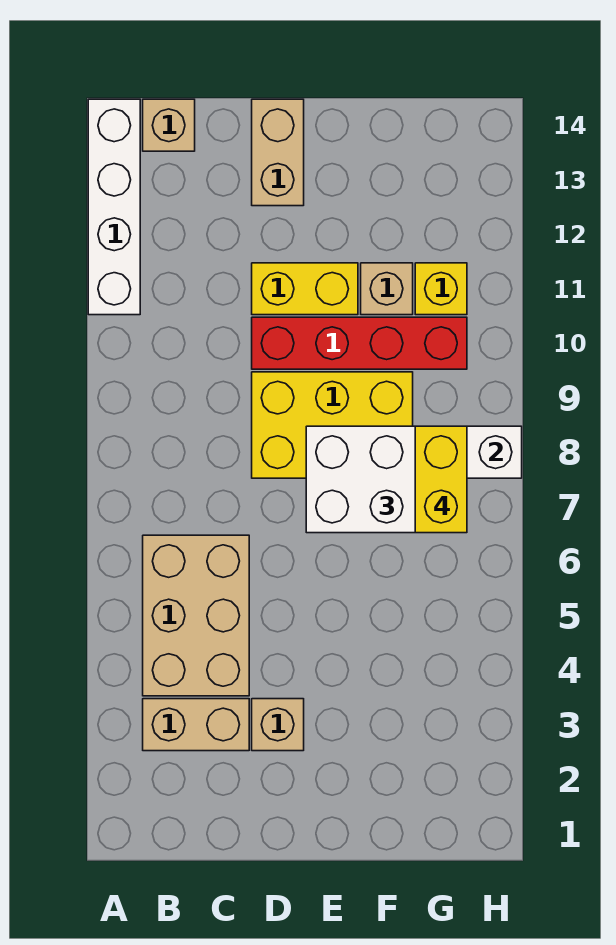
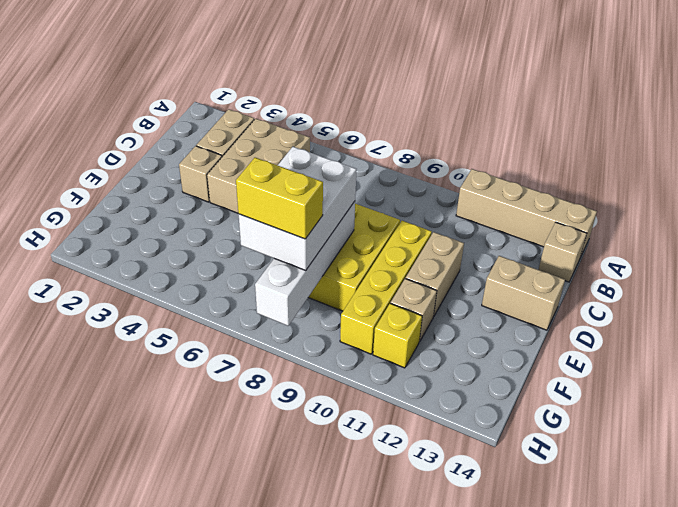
white brick A11:A14 level 1 -> tan brick A11:A14 level 1
tan brick B4:C6 level 1 -> tan brick B4:D5 level 1
red brick D10:G10 level 1 -> yellow brick D10:G10 level 1
yellow brick D11:E11 level 1 -> tan brick D11:E11 level 1

